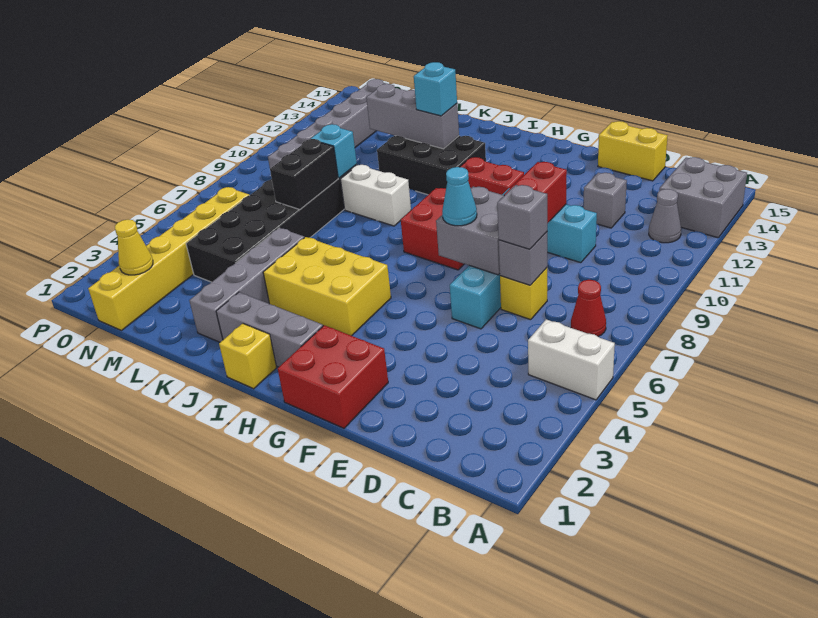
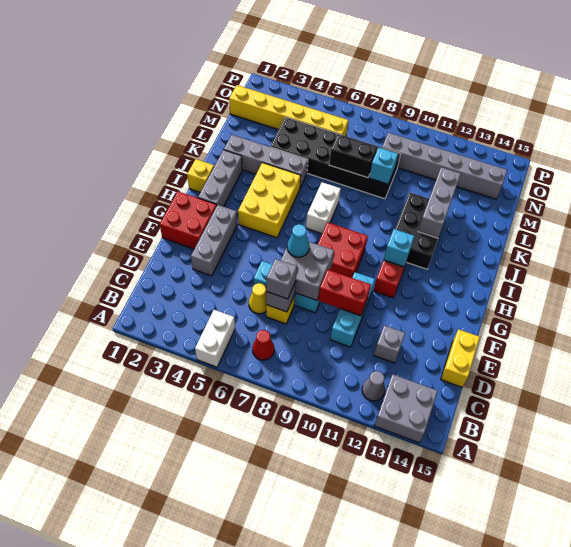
none -> grey brick E3:G3 level 1
white brick J9:K9 level 1 -> white brick I7:J7 level 1
cyan brick J12 level 3 -> cyan brick H11 level 2
yellow cone N2 level 2 -> yellow cone D6 level 1

